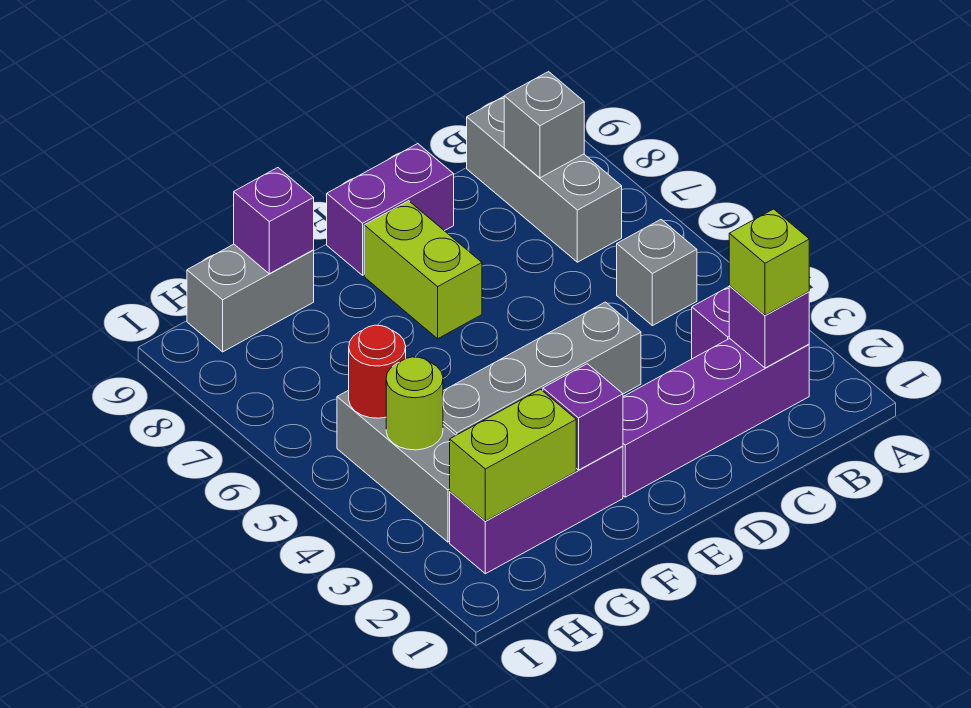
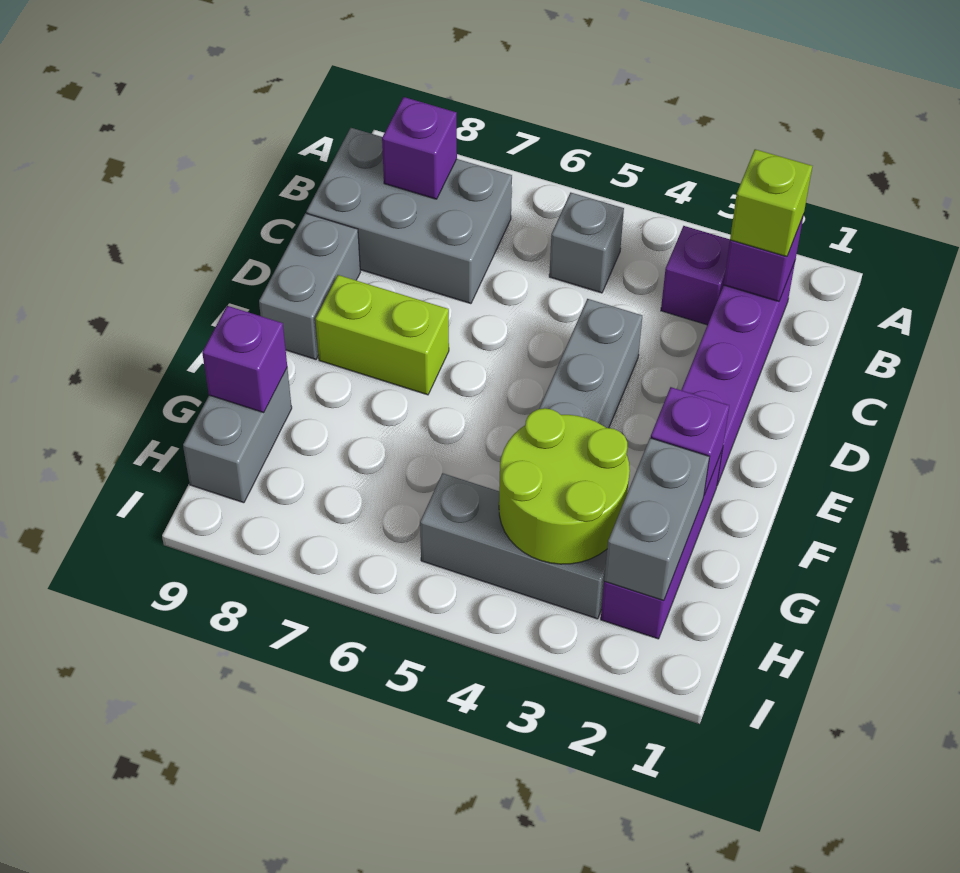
grey brick B7:B9 level 1 -> grey brick B7:C9 level 1
grey brick B8 level 2 -> purple brick B8 level 2
purple brick D9:E9 level 1 -> grey brick D9:E9 level 1
lime brick G2:H2 level 2 -> grey brick G2:H2 level 2
lime round brick H4 level 2 -> lime round brick G3:H4 level 2
red round brick H5 level 2 -> none

